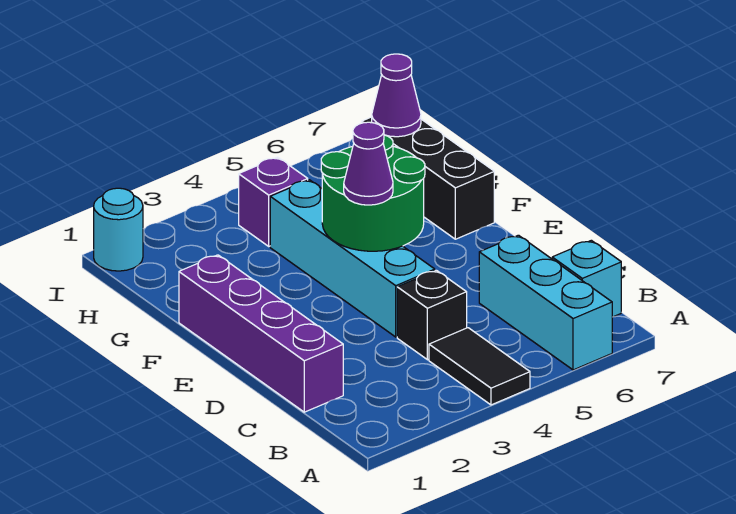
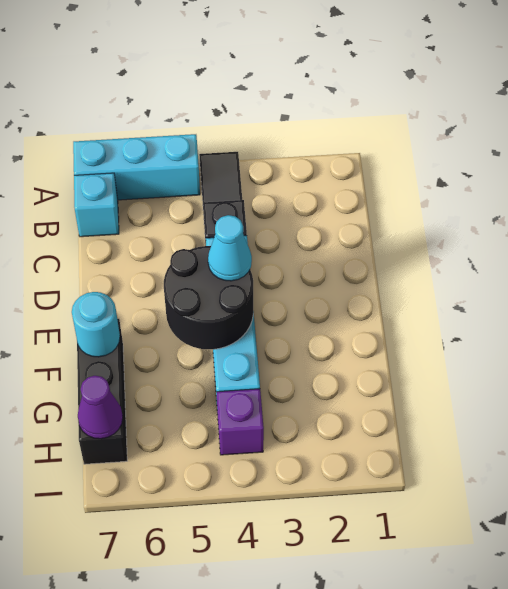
cyan brick A6:C6 level 1 -> cyan brick A5:A7 level 1
purple brick C1:F1 level 1 -> none
green round brick E4:F5 level 2 -> black round brick E4:F5 level 2
purple cone E4 level 3 -> cyan cone E4 level 3
cyan round brick I1 level 1 -> cyan round brick F7 level 2

